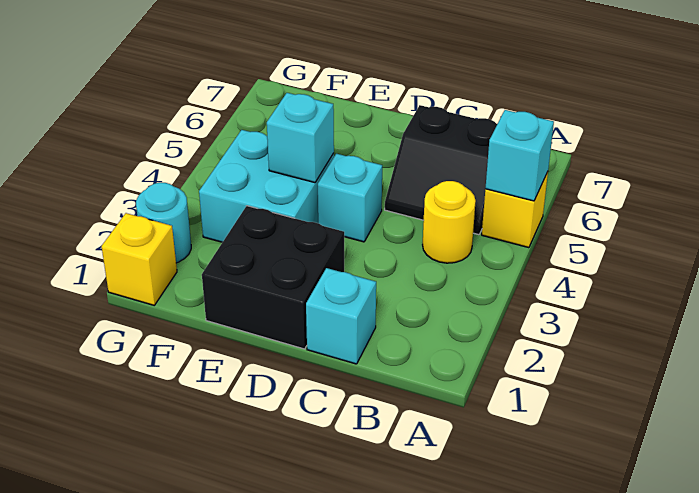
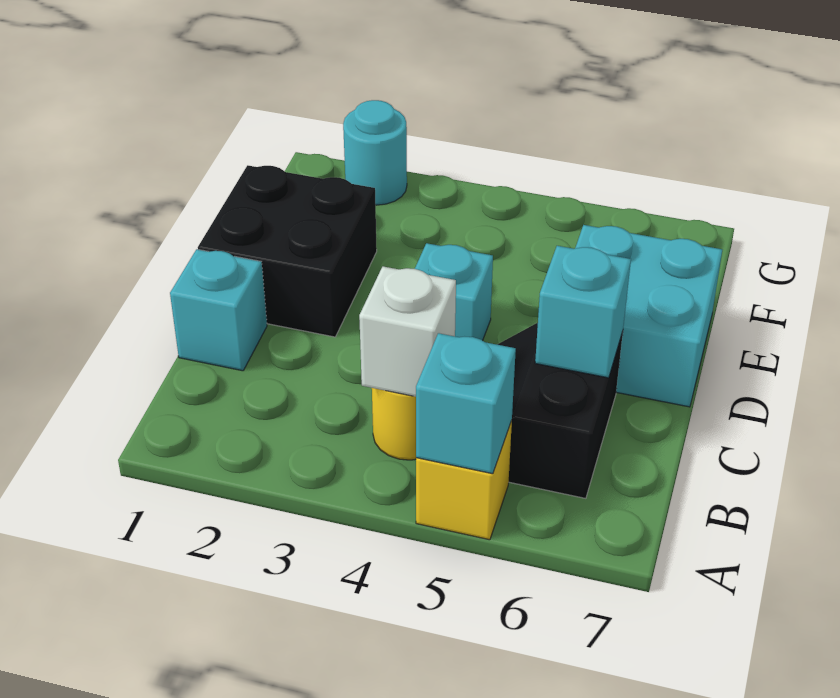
none -> white brick B4 level 2
cyan brick E3:F4 level 1 -> cyan brick D6:E7 level 1
cyan brick E4 level 2 -> cyan brick C6 level 2
yellow brick G1 level 1 -> none

